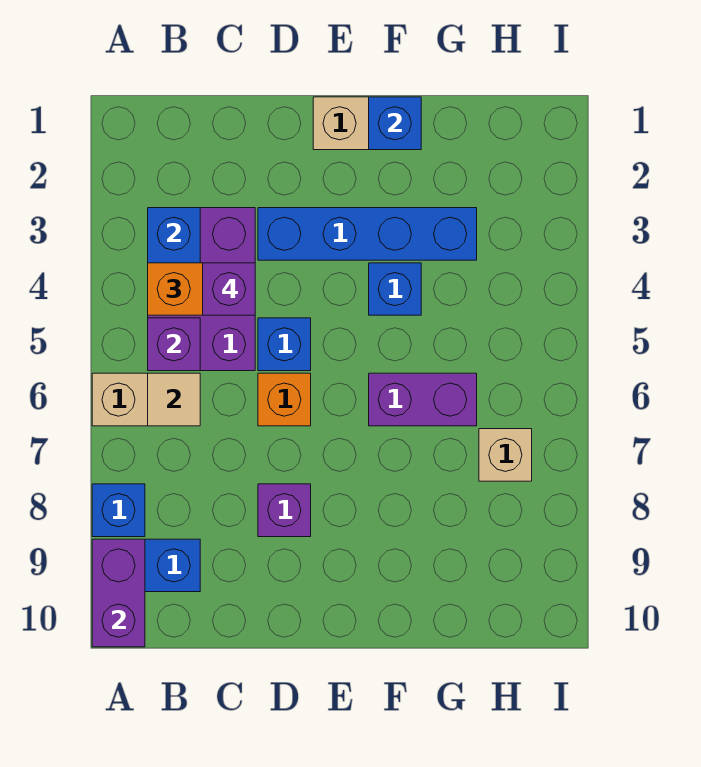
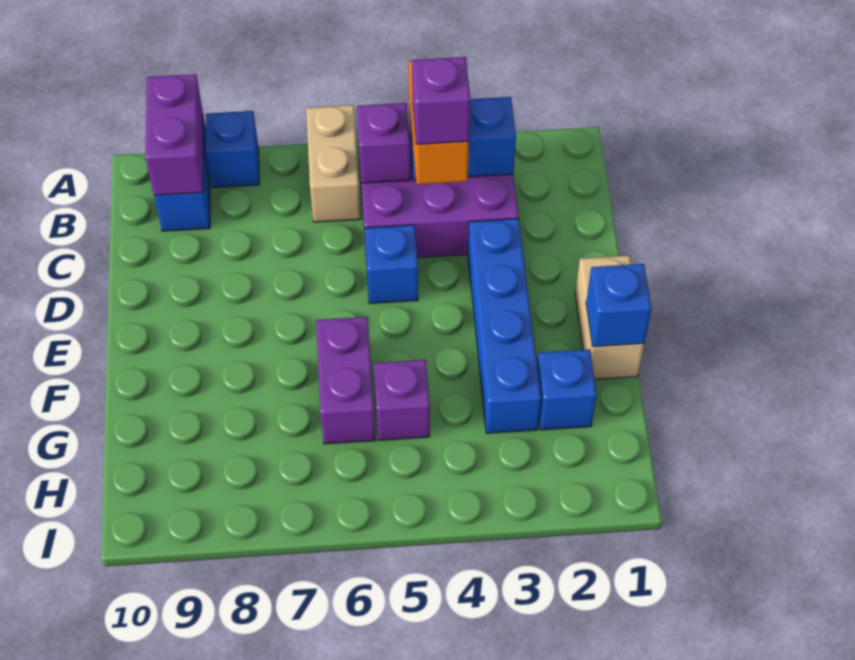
purple brick A9:A10 level 2 -> purple brick A9:B9 level 2
tan tile B6 level 2 -> none
orange brick D6 level 1 -> none
purple brick D8 level 1 -> purple brick G5 level 1
blue brick F4 level 1 -> blue brick G2 level 1
tan brick H7 level 1 -> none

